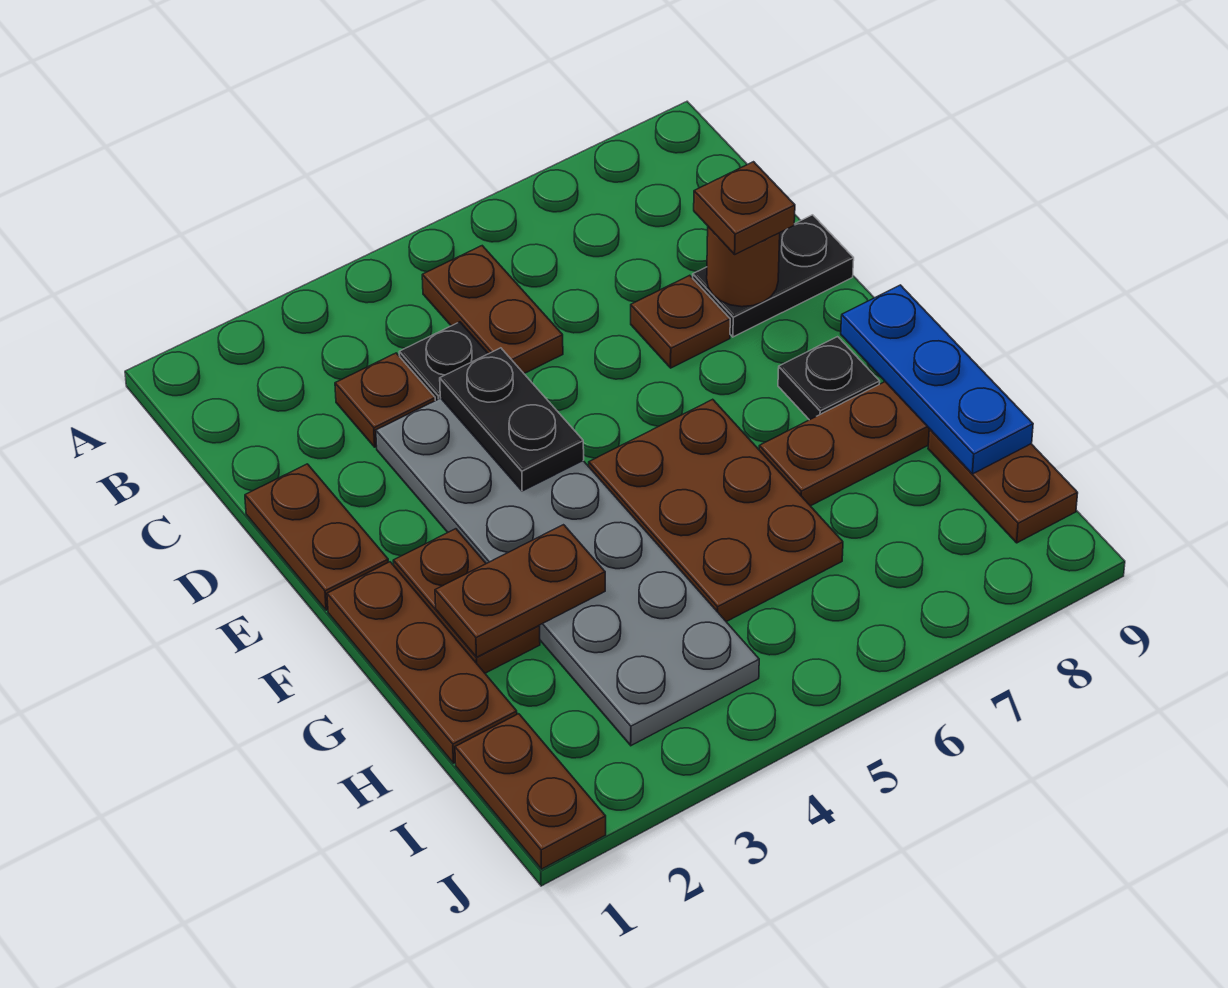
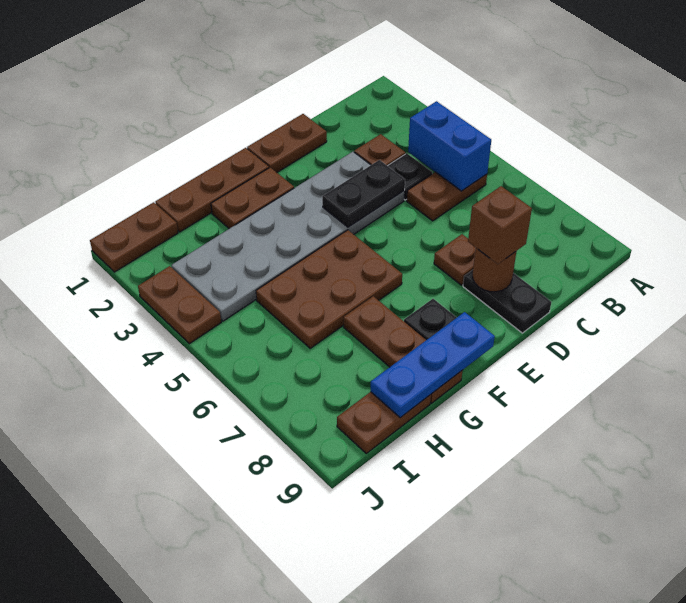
none -> blue brick B4:B5 level 2
brown plate D8 level 3 -> brown brick D8 level 3
brown plate G2:G3 level 2 -> brown plate J3:J4 level 1

